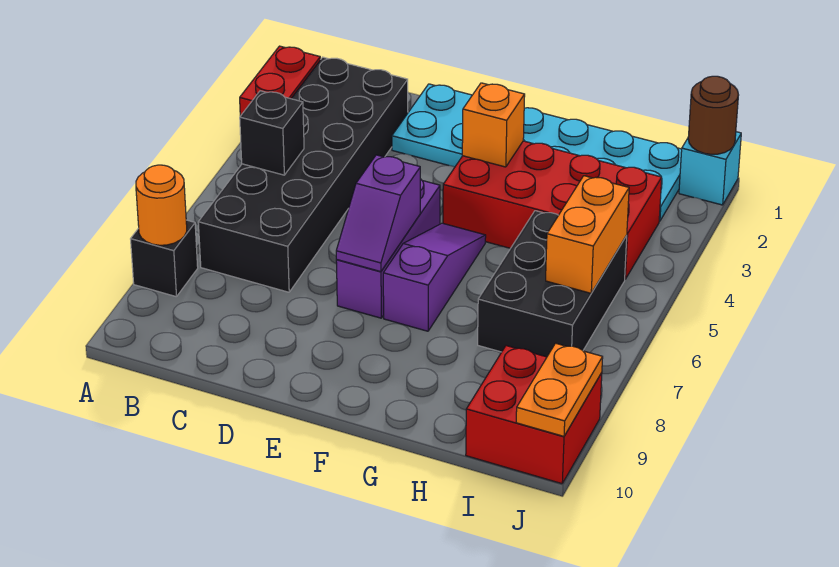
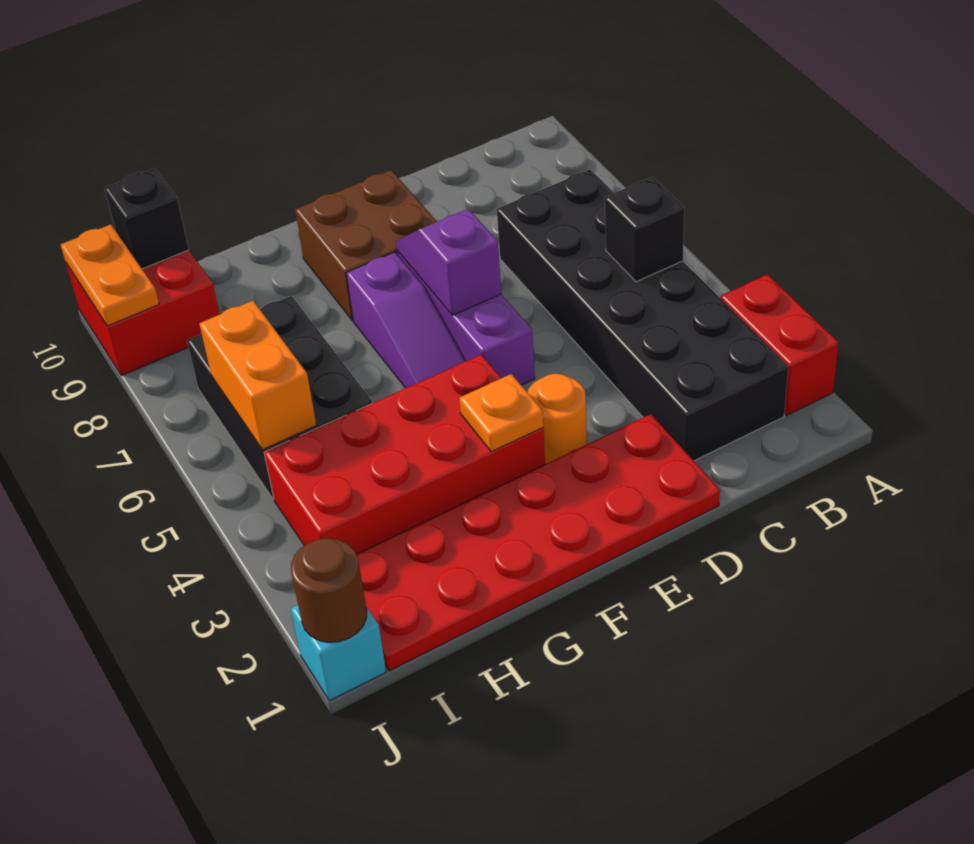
black brick A8 level 1 -> black brick I10 level 2
orange round brick A8 level 2 -> orange round brick E3 level 1
cyan plate D1:I2 level 1 -> red plate D1:I2 level 1
none -> brown brick E8:F9 level 1
orange brick F3 level 2 -> orange plate F3 level 2

